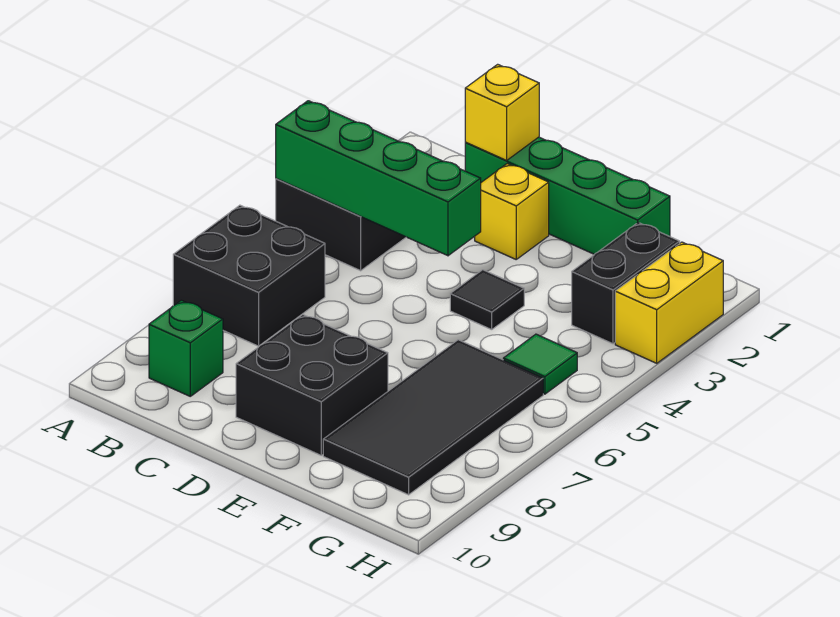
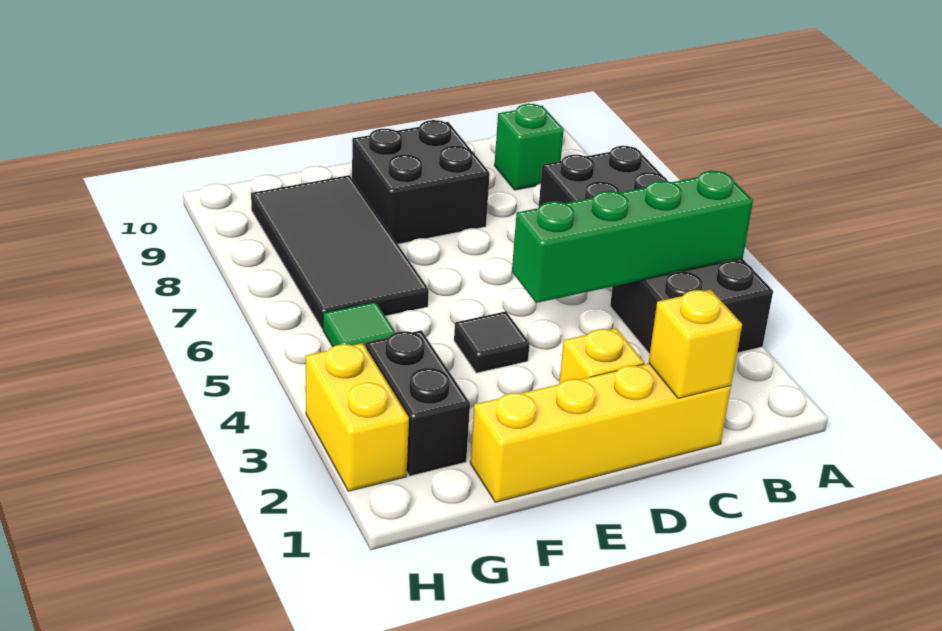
green brick C1:F1 level 1 -> yellow brick C1:F1 level 1

